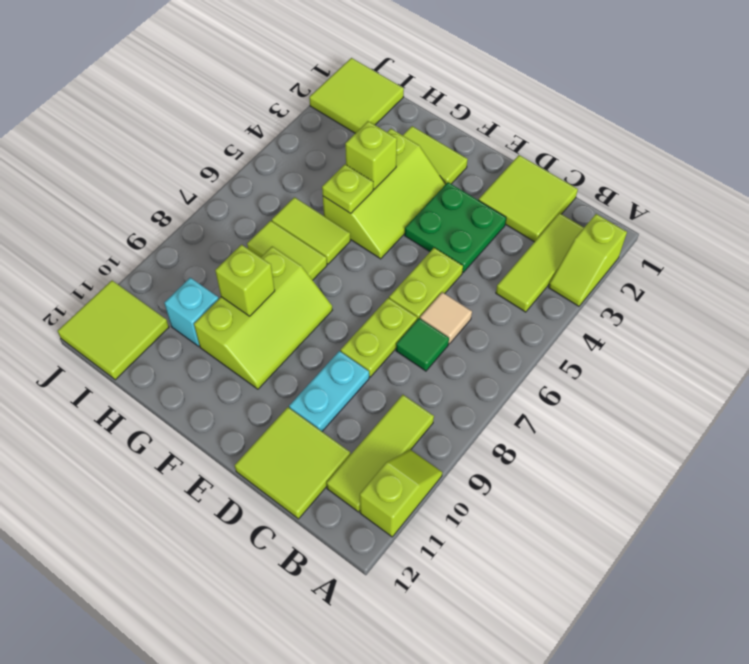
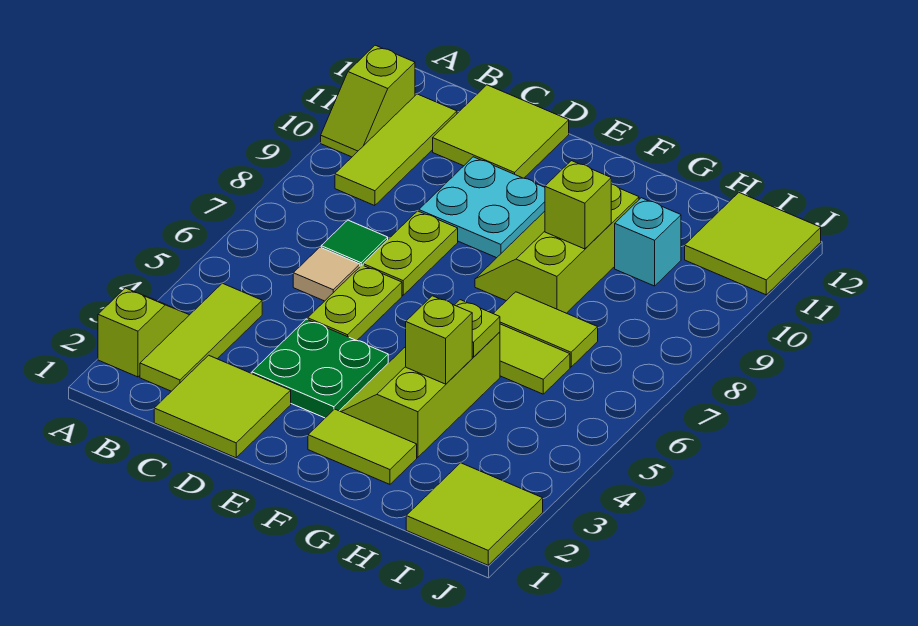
cyan plate D9:D10 level 1 -> cyan plate D9:E10 level 1

